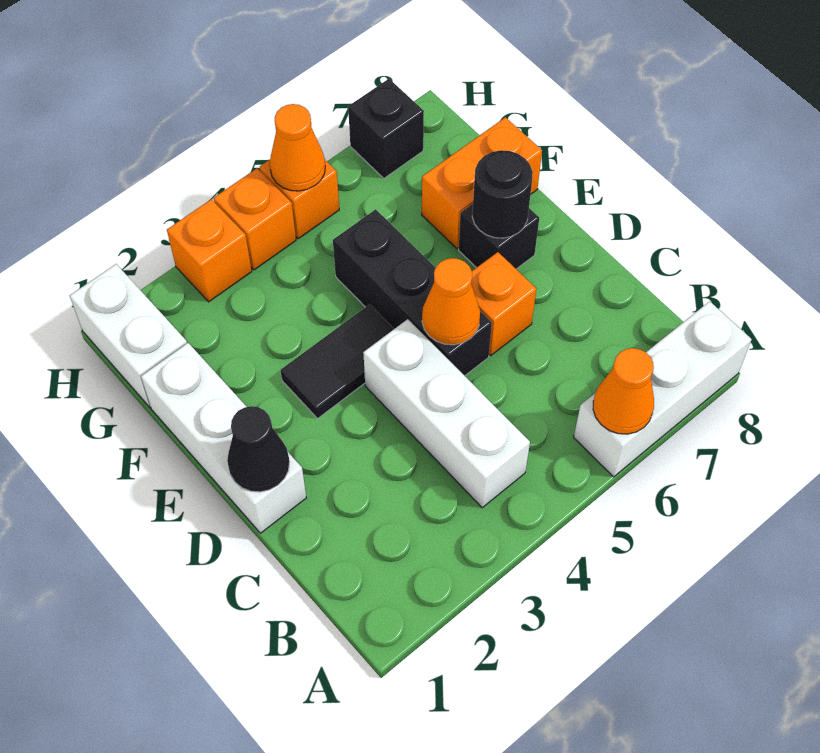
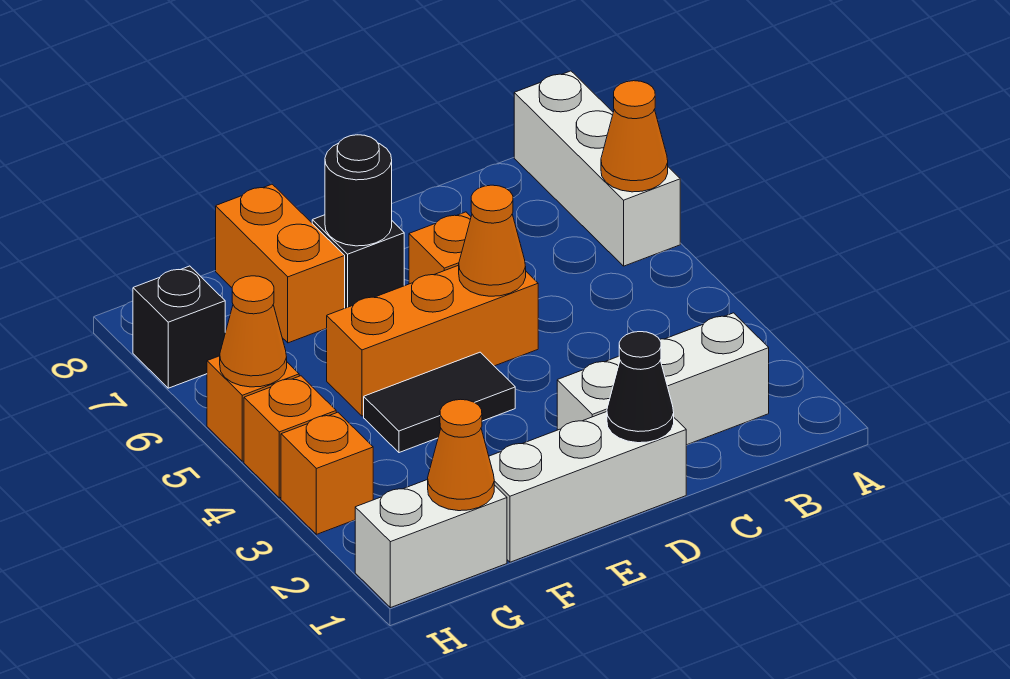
white brick B4:D4 level 1 -> white brick B2:D2 level 1
black brick D5:F5 level 1 -> orange brick D5:F5 level 1
black tile E3:E4 level 1 -> black tile E4:F4 level 1
none -> orange cone G1 level 2

